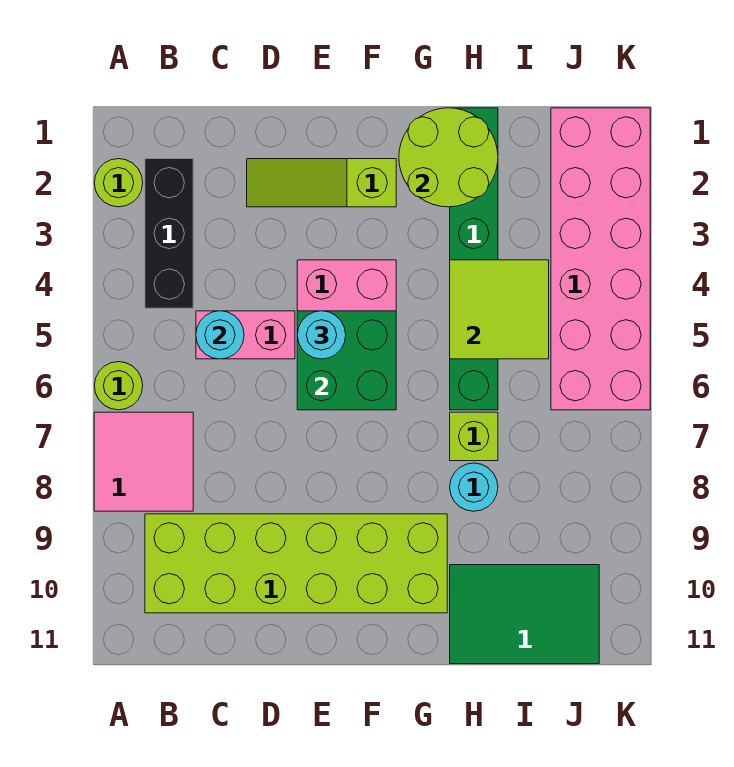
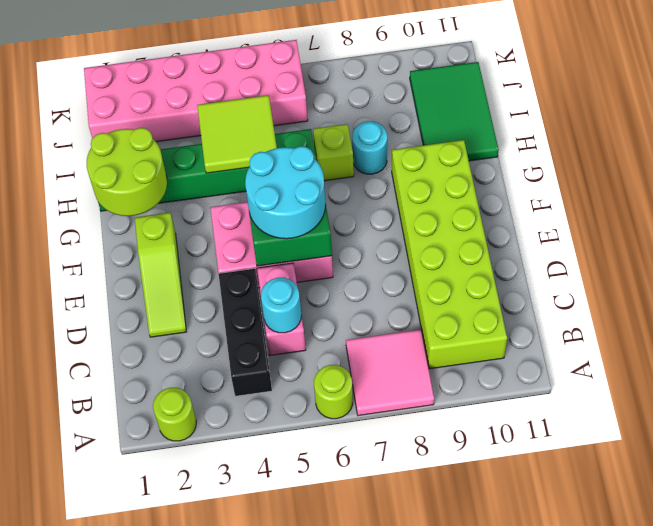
black brick B2:B4 level 1 -> black brick B4:D4 level 1
cyan round brick E5 level 3 -> cyan round brick E5:F6 level 3

